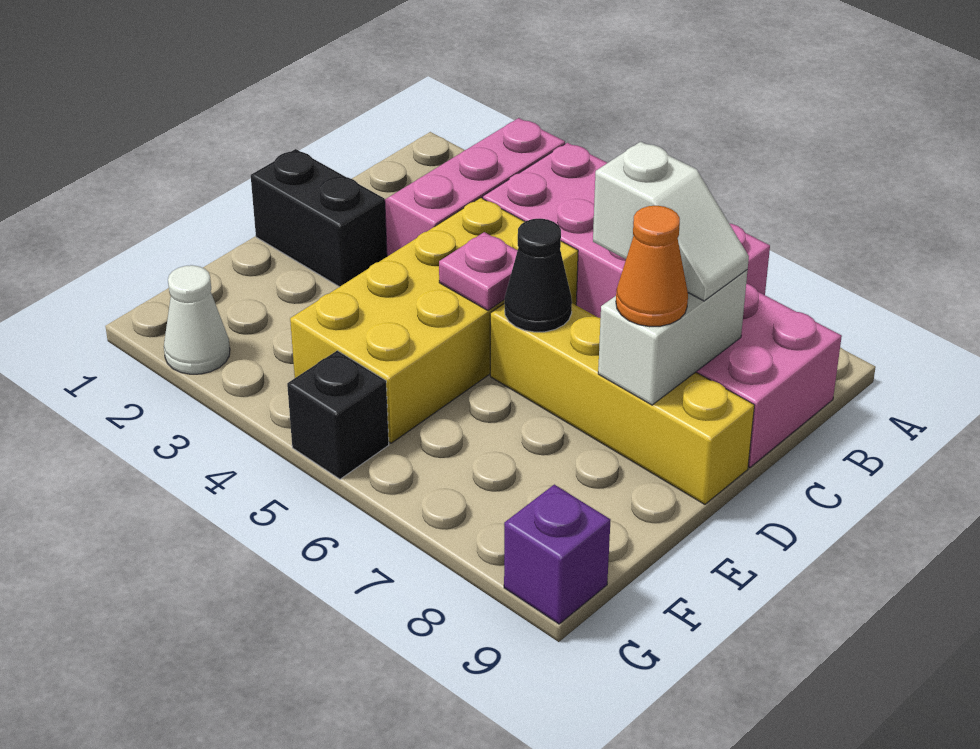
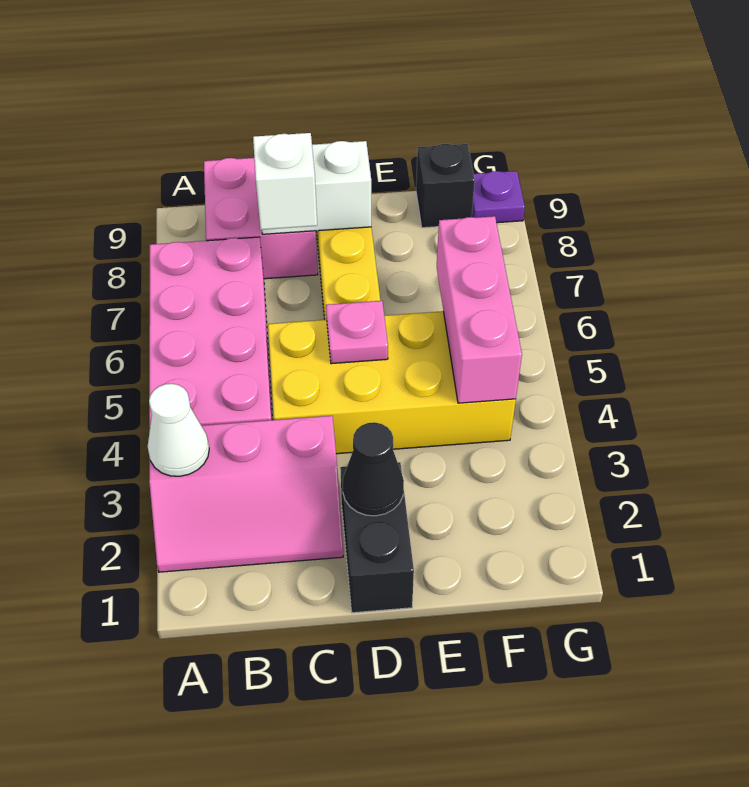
black cone D6 level 2 -> black cone D2 level 2
orange cone D8 level 3 -> none
none -> pink brick F4:F6 level 2
white cone G2 level 1 -> white cone A3 level 2
black brick G5 level 1 -> black brick F9 level 1
purple brick G9 level 1 -> purple plate G9 level 1

